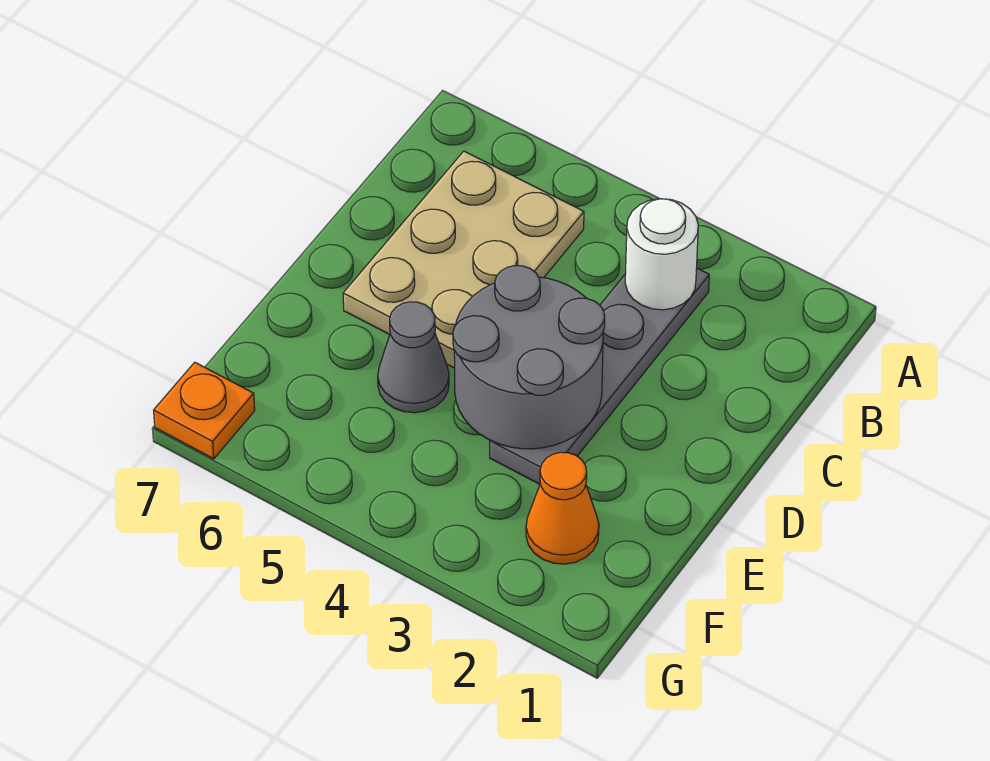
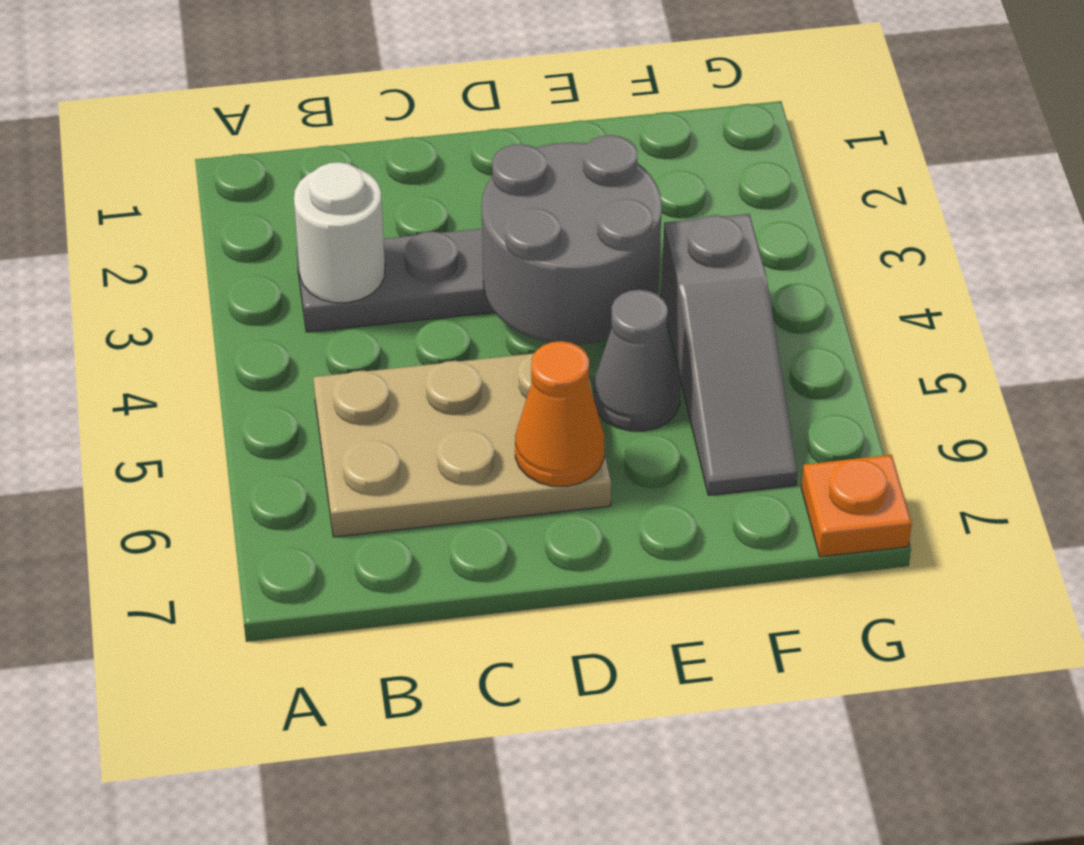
orange cone F2 level 1 -> orange cone D6 level 2
none -> grey slope F4:F6 level 1 top 4

